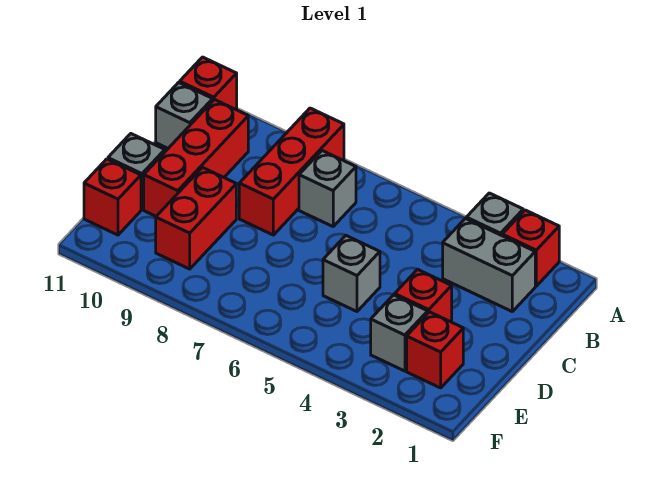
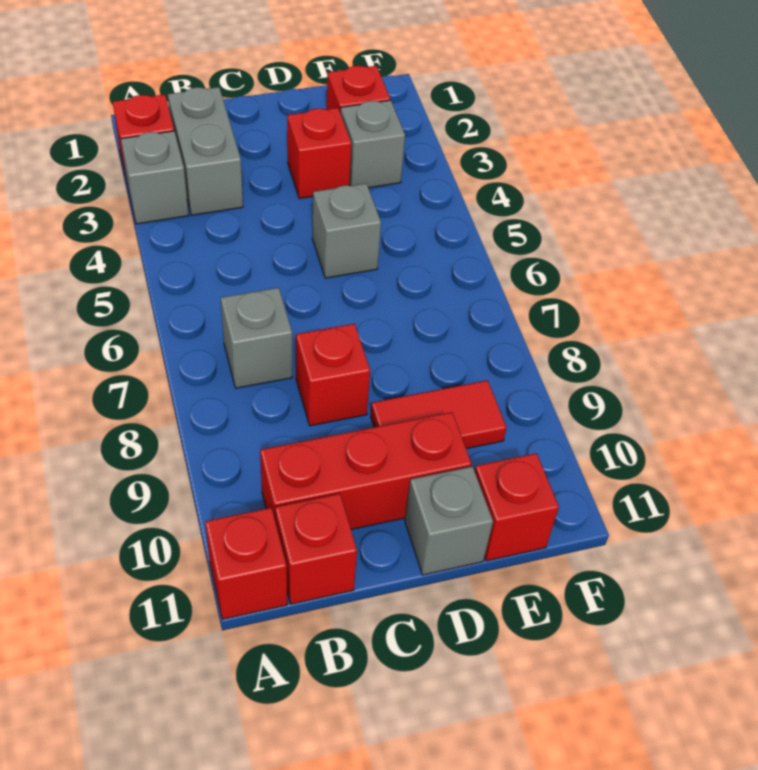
red brick A8:C8 level 1 -> red brick C8 level 1
grey brick B11 level 1 -> red brick B11 level 1
red brick D9:E9 level 1 -> red tile D9:E9 level 1

